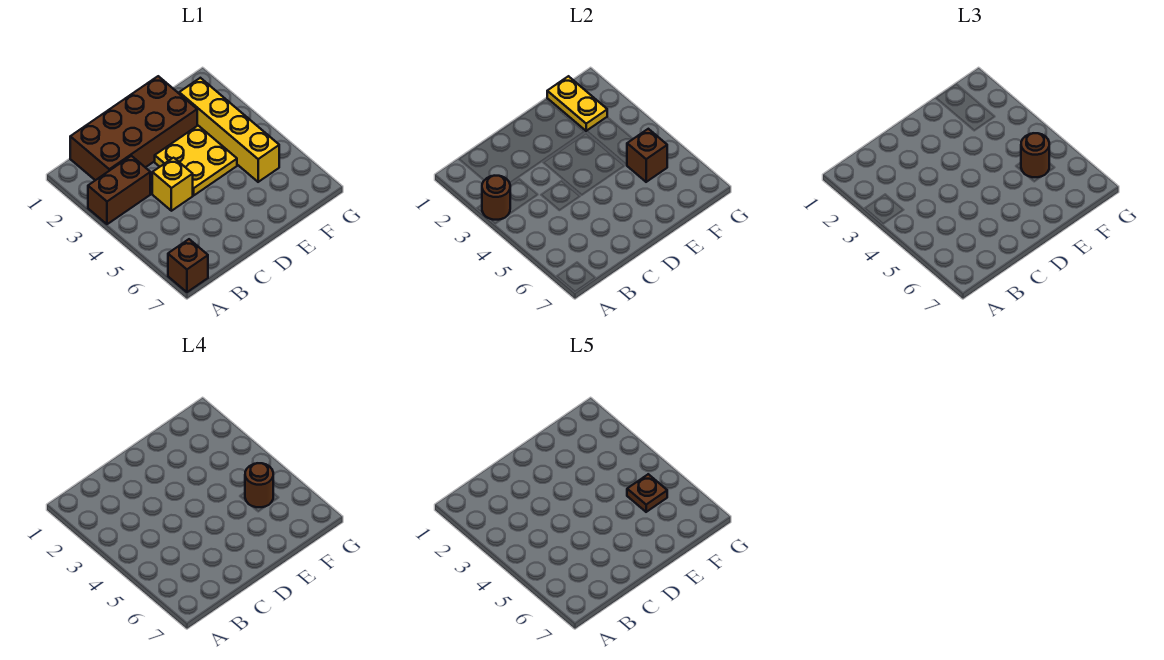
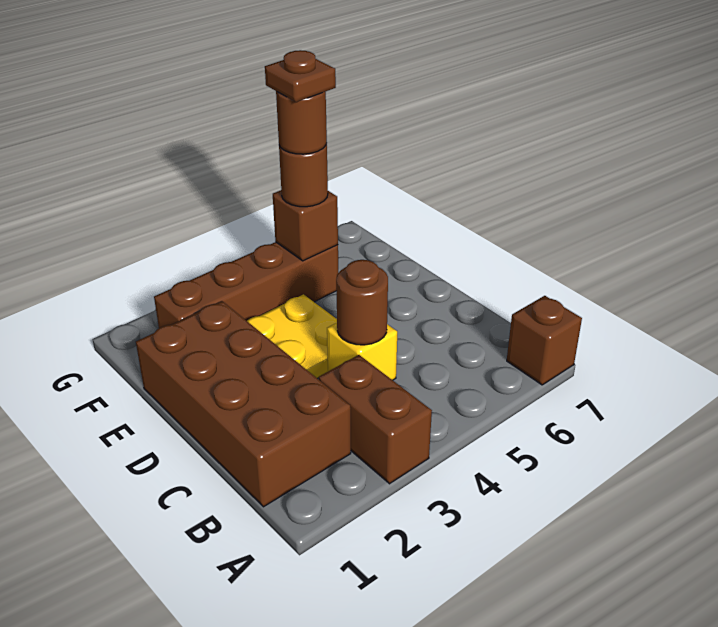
brown round brick A3 level 2 -> brown round brick C4 level 2
yellow plate F1:F2 level 2 -> none
yellow brick F2:F5 level 1 -> brown brick F2:F5 level 1

